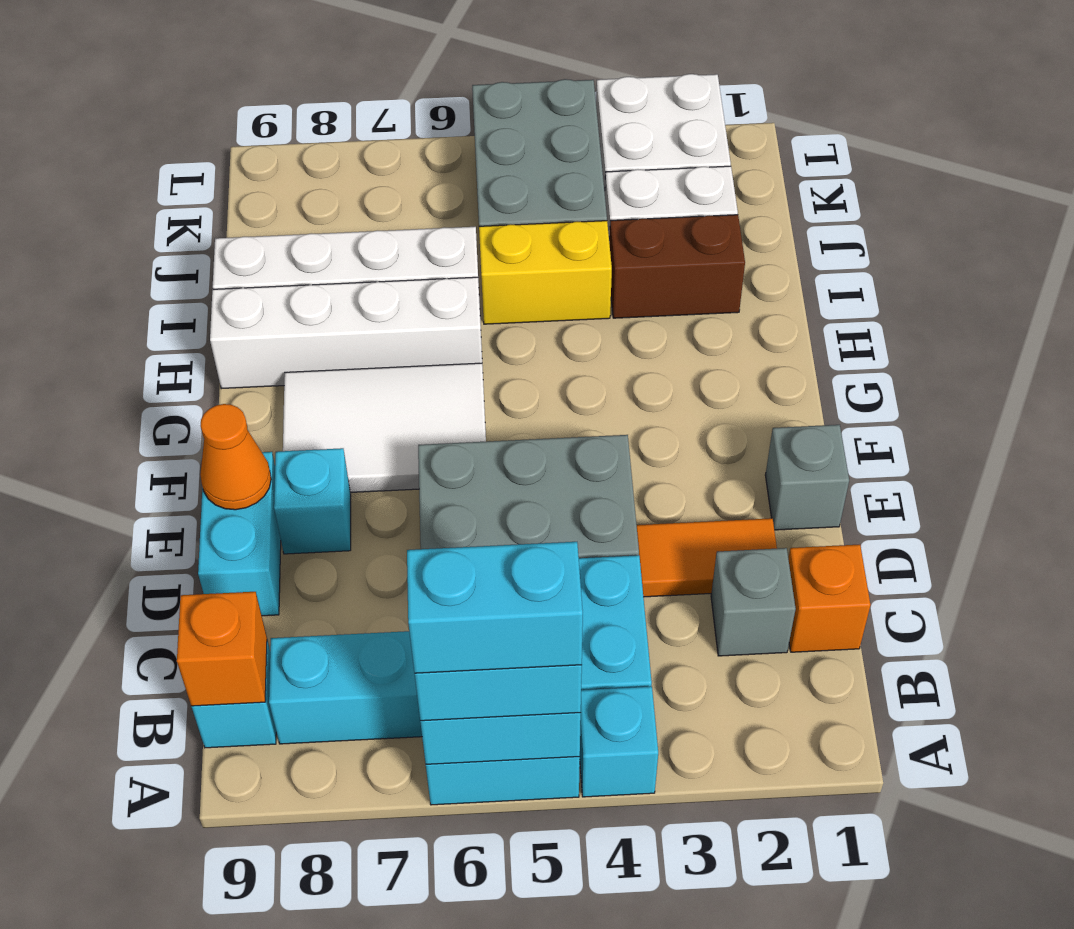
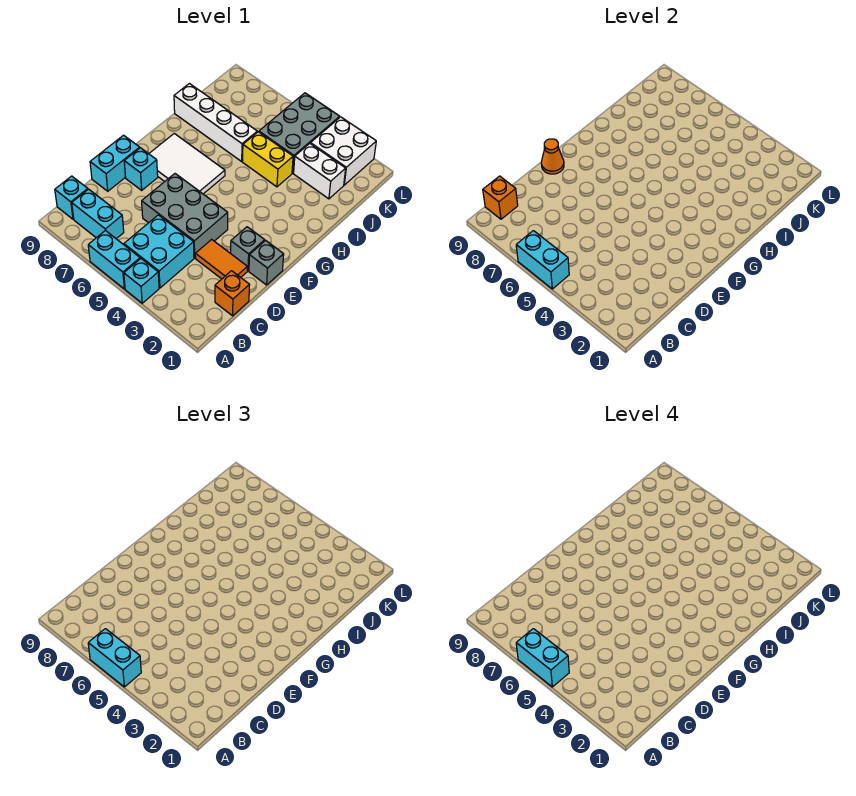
grey brick C2 level 1 -> grey brick E2 level 1
white brick H6:H9 level 1 -> none
brown brick I2:I3 level 1 -> none

